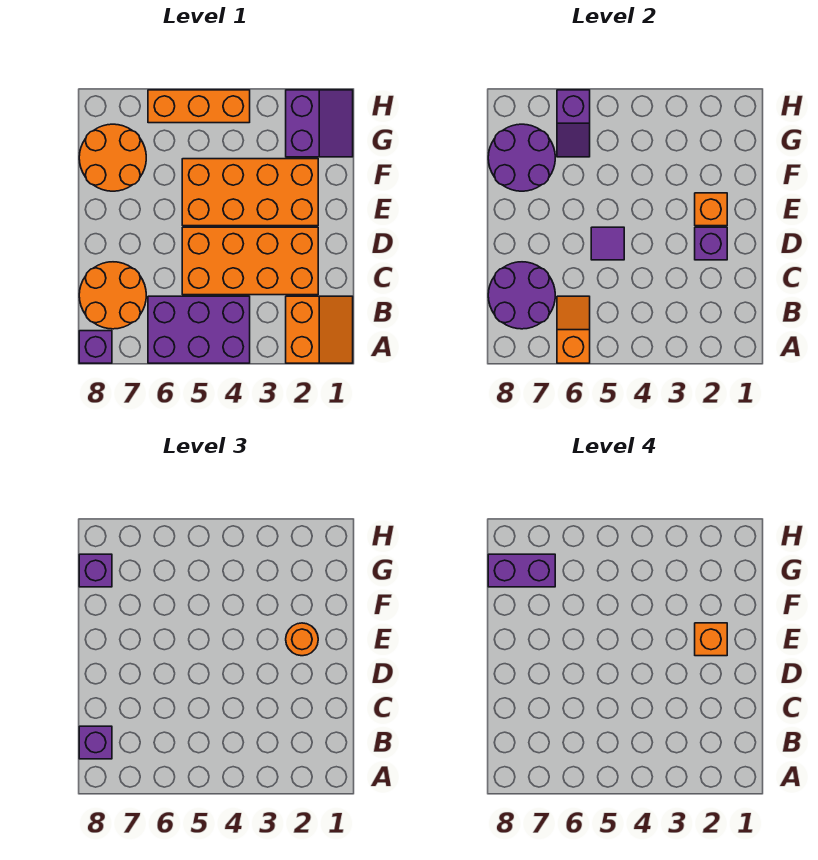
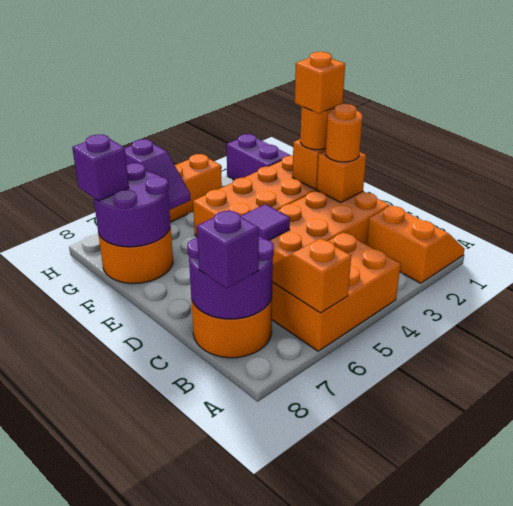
purple brick A4:B6 level 1 -> orange brick A4:B6 level 1
purple brick A8 level 1 -> none
purple brick D2 level 2 -> orange brick D2 level 2
none -> orange round brick D2 level 3
purple brick G7:G8 level 4 -> none

